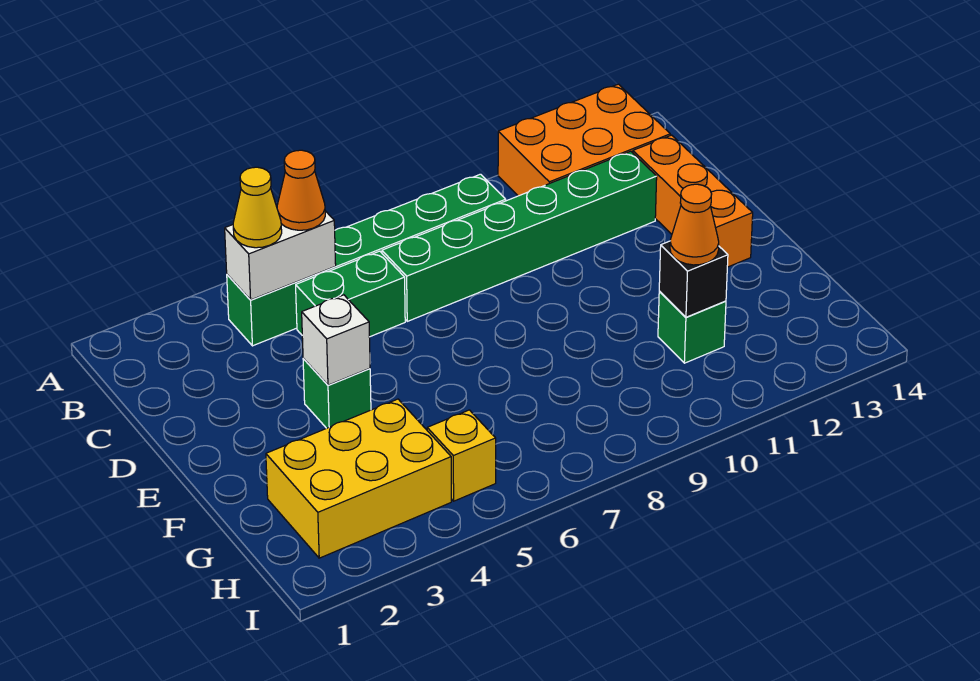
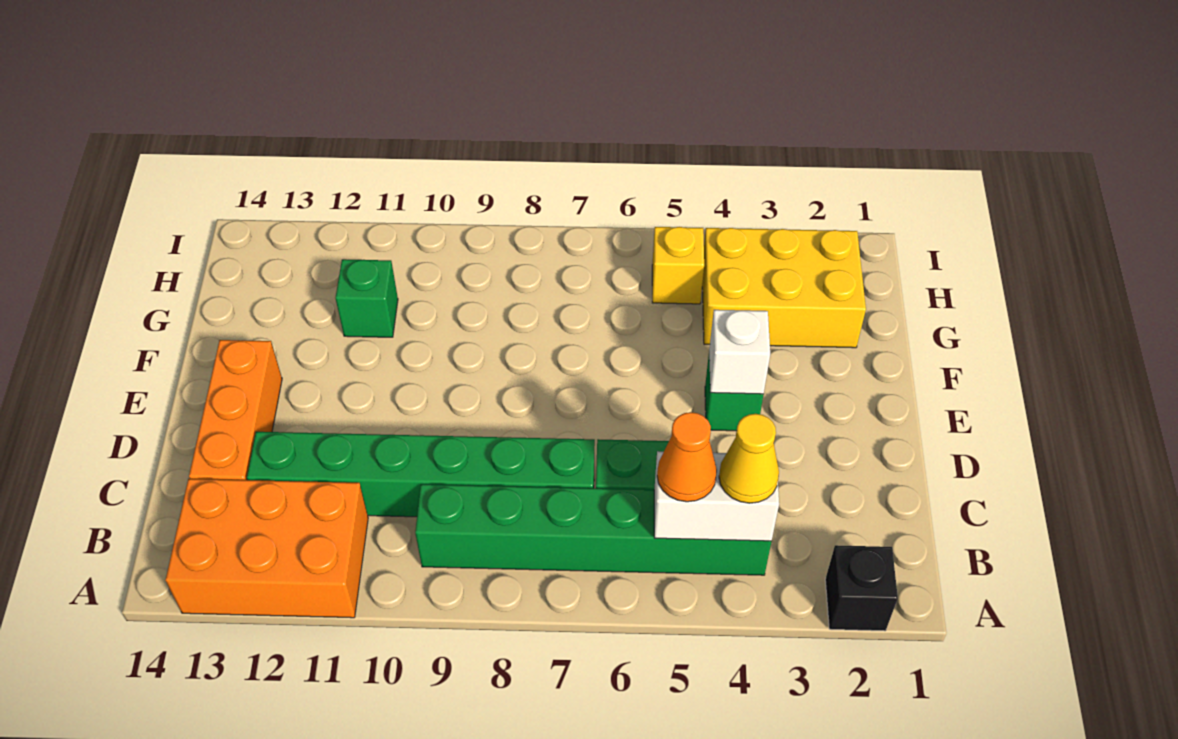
black brick G11 level 2 -> black brick A2 level 1
orange cone G11 level 3 -> none

